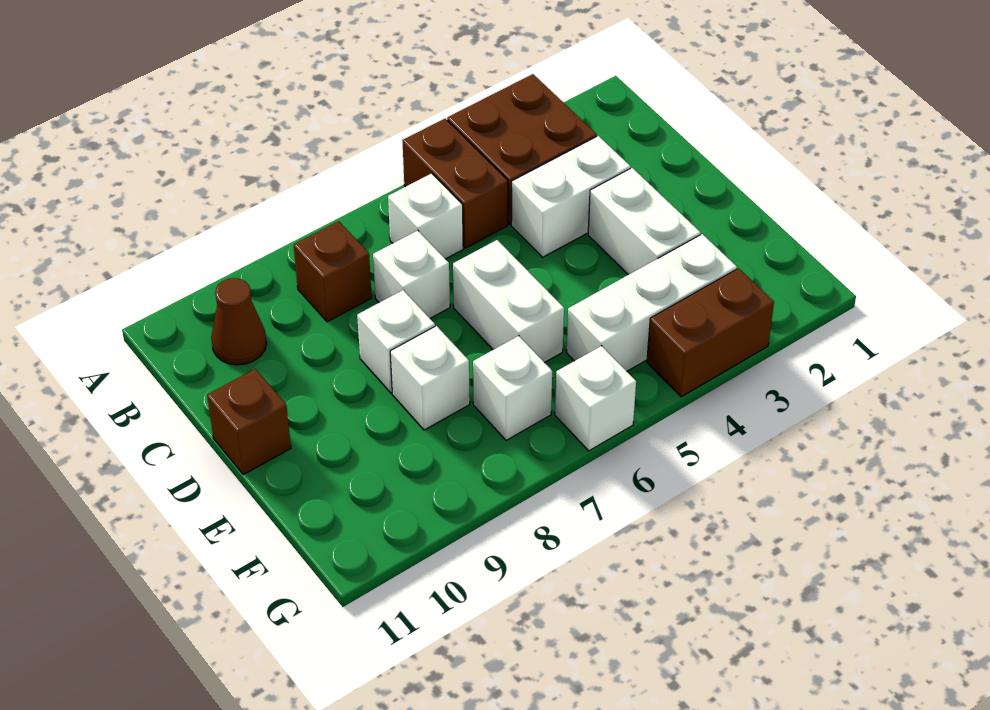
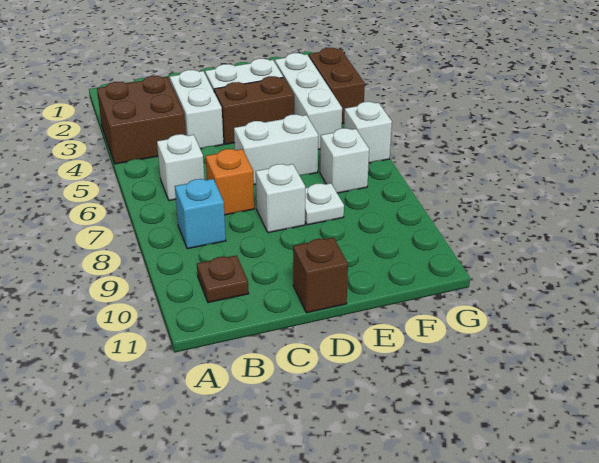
brown brick A5:B5 level 1 -> brown brick D4:E4 level 1
brown brick B8 level 1 -> cyan brick B8 level 1
brown cone B10 level 1 -> brown plate B10 level 1
white brick C7 level 1 -> orange brick C7 level 1
white brick E8 level 1 -> white plate E8 level 1

